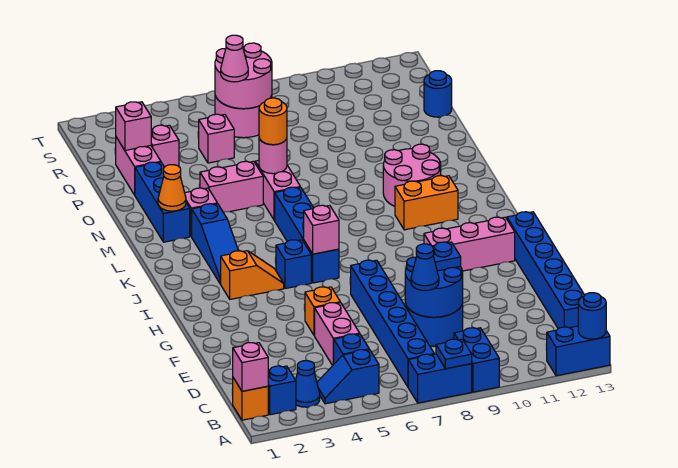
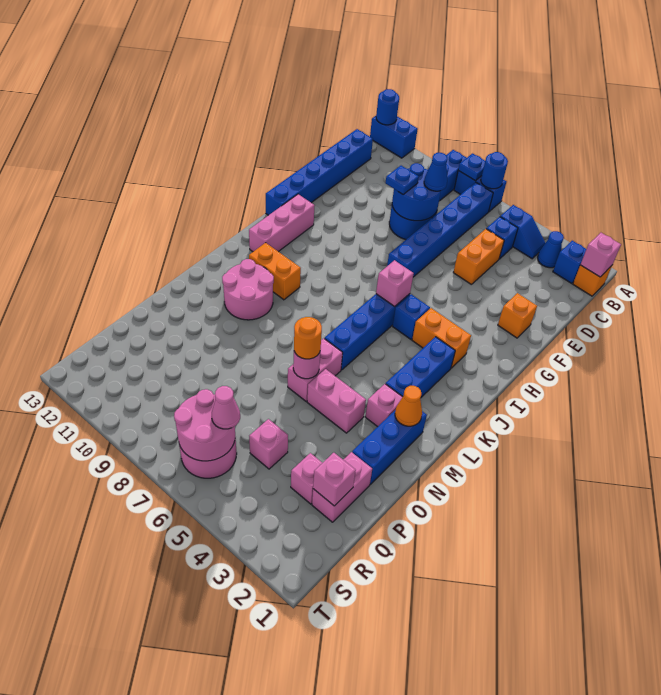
pink brick D5:E5 level 1 -> orange brick D5:E5 level 1
orange brick F5 level 1 -> orange brick F2 level 1
pink brick H10:H12 level 1 -> pink brick H12:J12 level 1
orange slope I3:I4 level 1 top 3 -> orange brick I3:I4 level 1
blue slope J3:L3 level 1 top L -> blue brick J3:L3 level 1
blue round brick Q13 level 1 -> blue round brick A7 level 2

